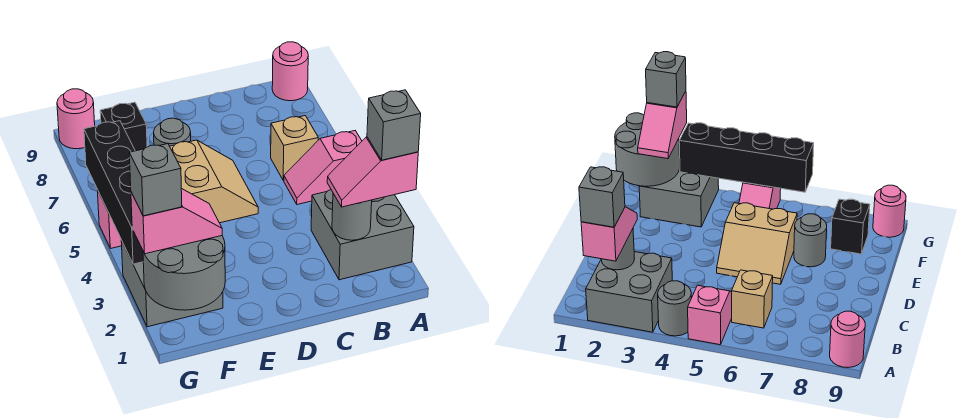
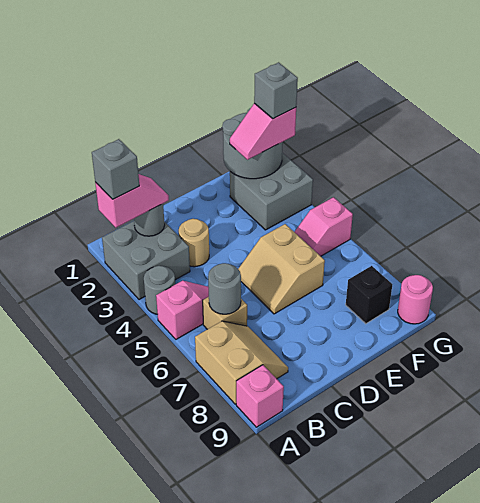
none -> tan slope A7:B8 level 1 top A
pink round brick A9 level 1 -> pink brick A9 level 1
none -> tan round brick C3 level 1
grey round brick E7 level 1 -> grey round brick B6 level 2
black brick G3:G6 level 2 -> none

